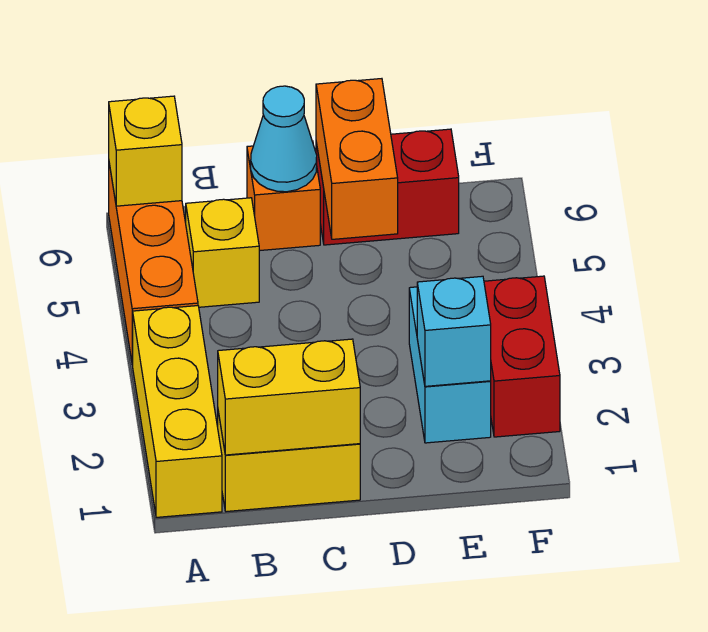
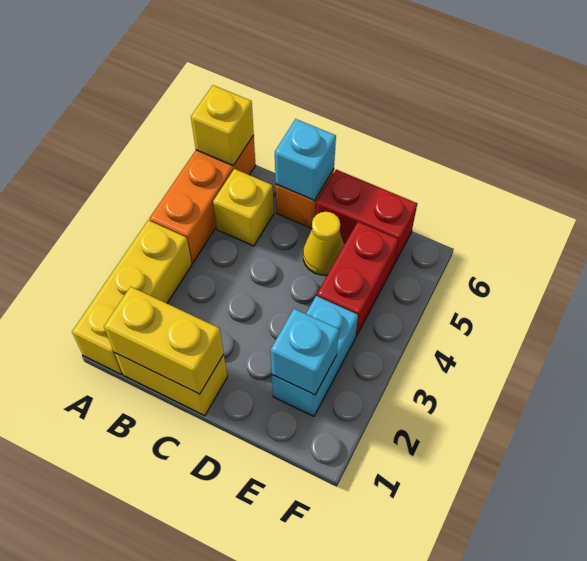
cyan cone C6 level 2 -> cyan brick C6 level 2
none -> yellow cone D5 level 1
orange brick D5:D6 level 2 -> none
red brick F2:F3 level 1 -> red brick E4:E5 level 1

